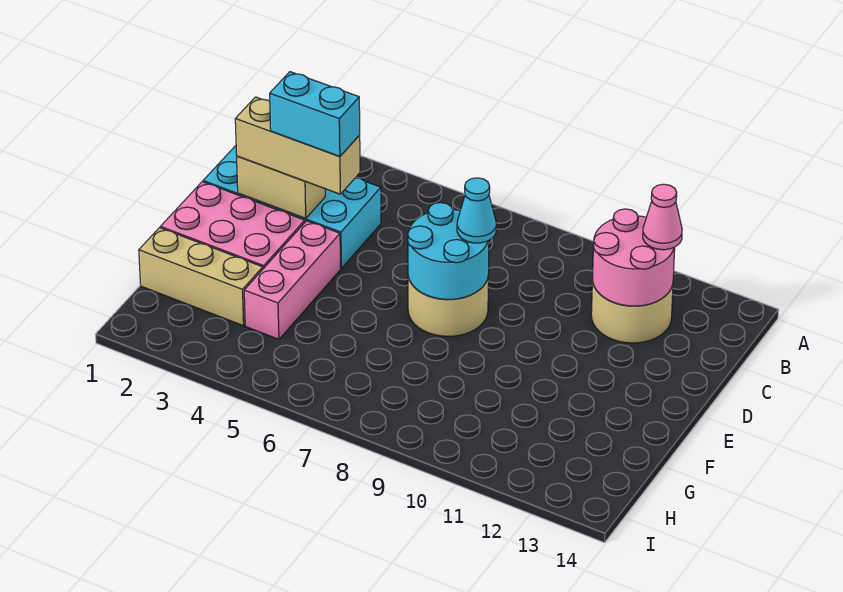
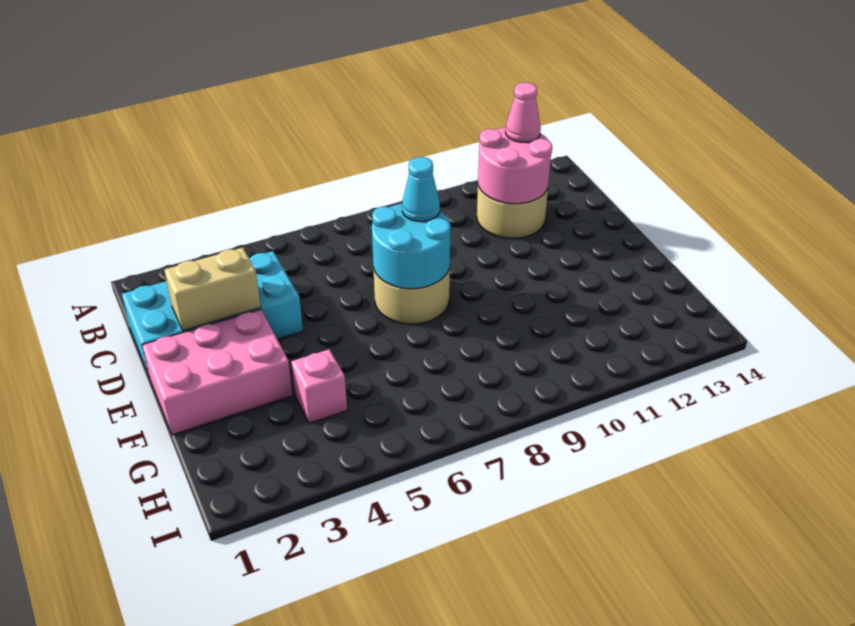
tan brick D2:D4 level 3 -> none
cyan brick D3:D4 level 4 -> none
pink brick E4:G4 level 1 -> pink brick G4 level 1
tan brick G1:G3 level 1 -> none

